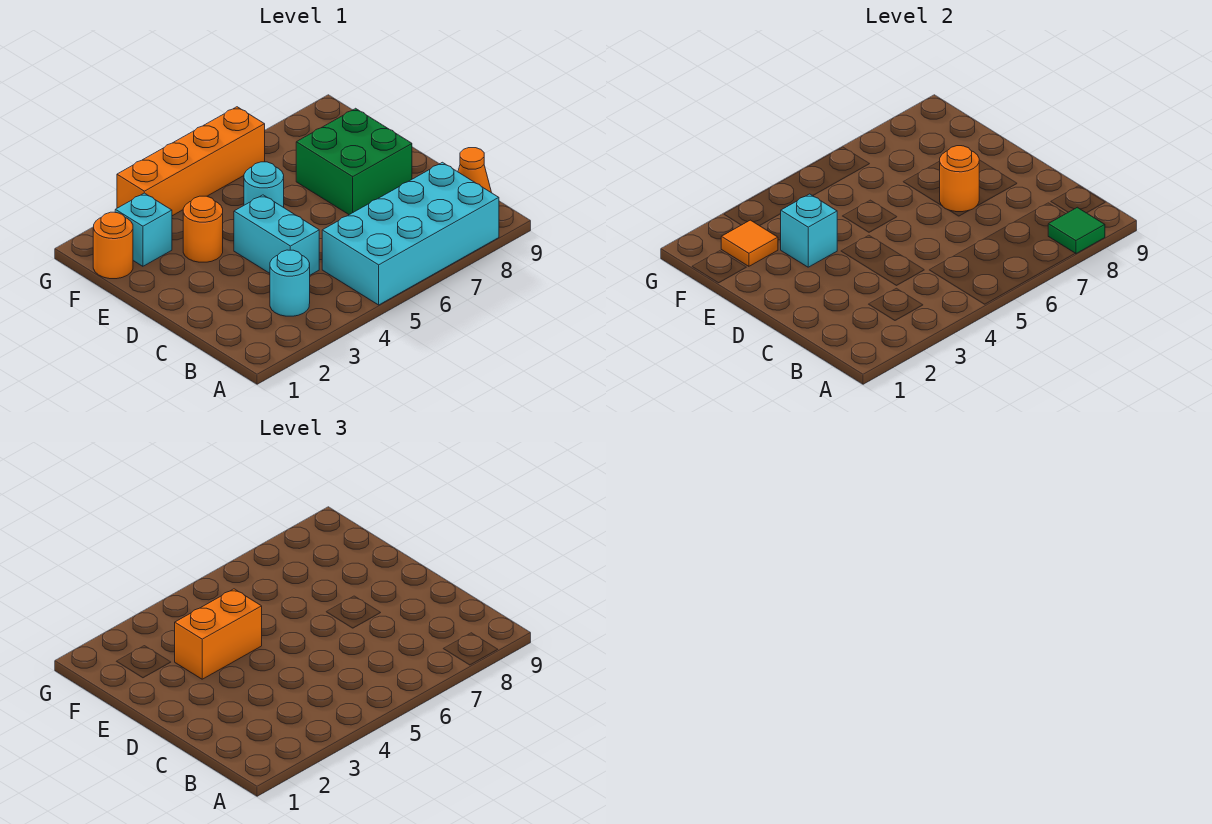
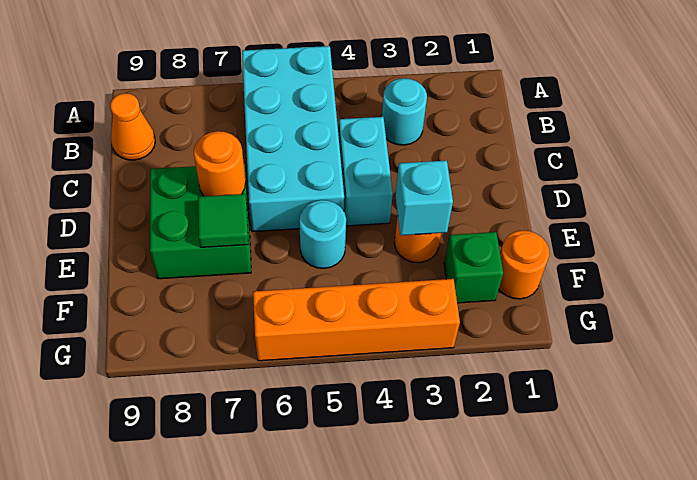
cyan brick A5:B8 level 1 -> cyan brick A5:D6 level 1
green tile A8 level 2 -> green tile E7 level 2
orange brick E3:E4 level 3 -> none
cyan brick F2 level 1 -> green brick F2 level 1
orange tile F2 level 2 -> none

